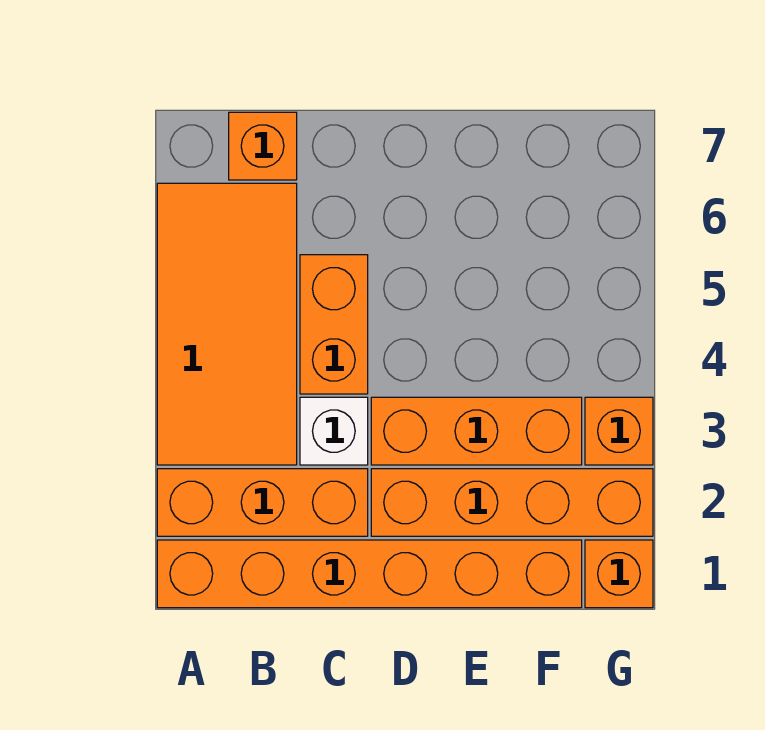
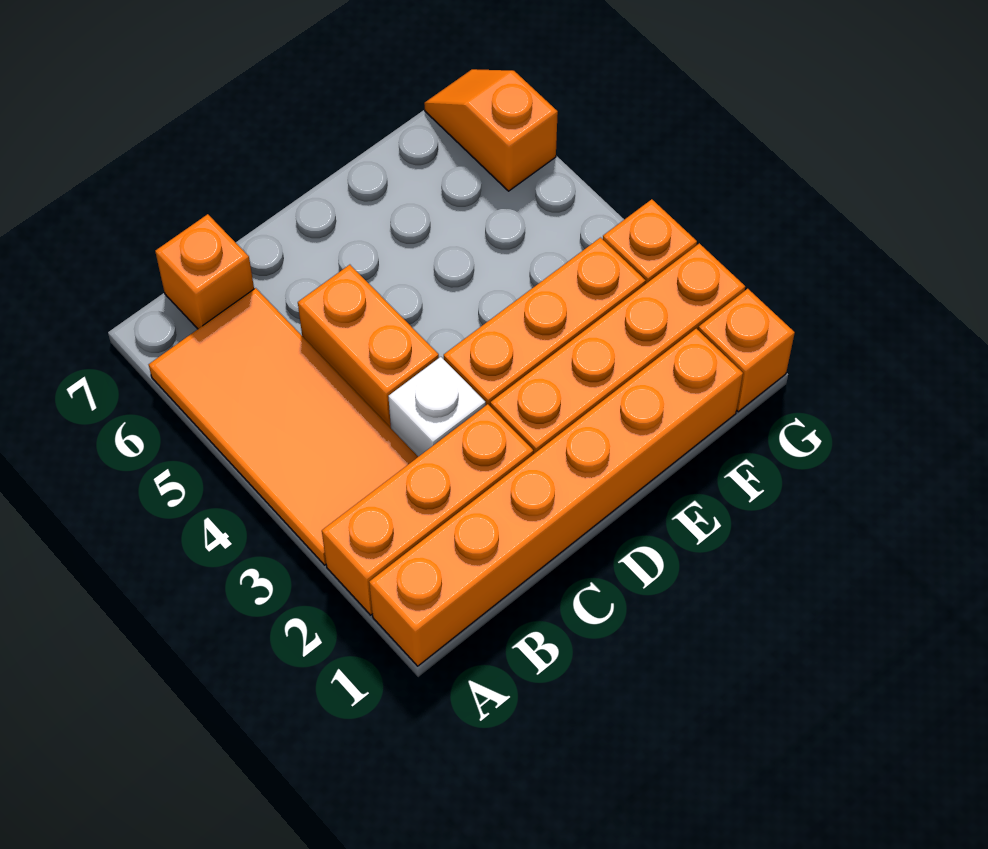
none -> orange slope G6:G7 level 1 top 6

